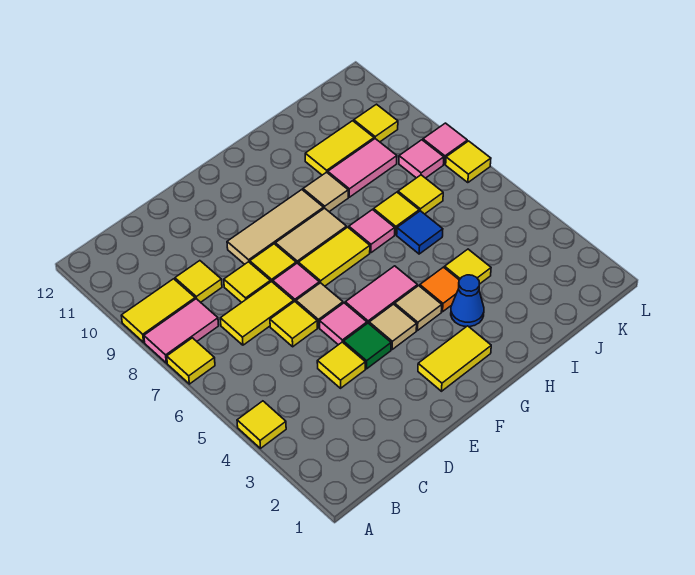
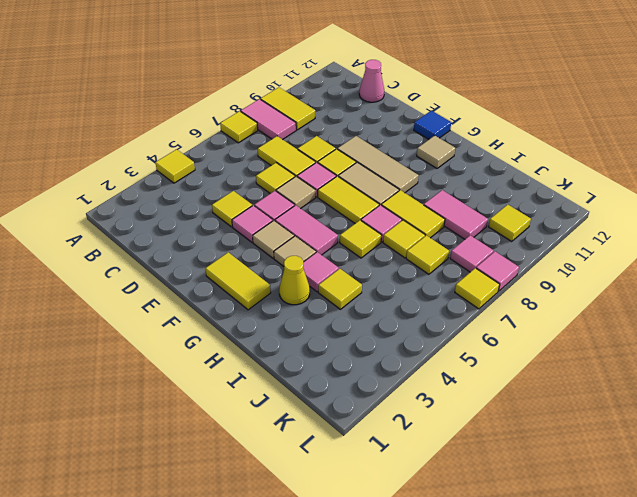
yellow tile C9 level 1 -> yellow tile H6 level 1
none -> pink cone C12 level 1
green tile E4 level 1 -> pink tile E4 level 1
blue cone H3 level 1 -> yellow cone H3 level 1
orange tile H4 level 1 -> pink tile H4 level 1
tan tile H9 level 1 -> tan tile G11 level 1
blue tile I6 level 1 -> blue tile F12 level 1
yellow tile I10:J10 level 1 -> yellow tile H8:I8 level 1

